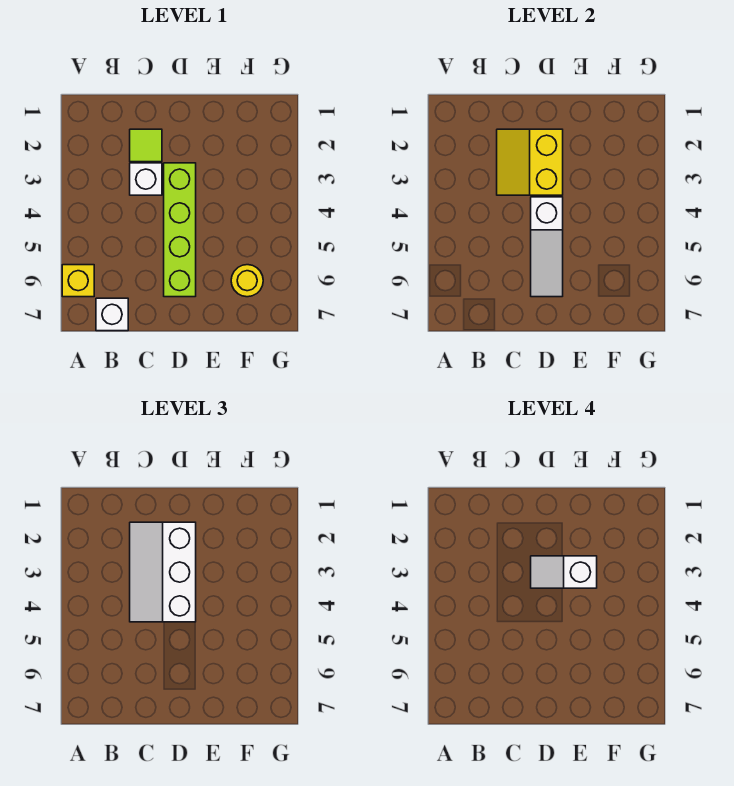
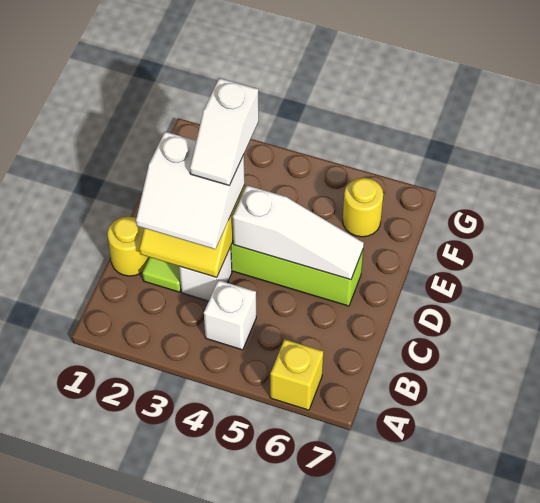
white brick B7 level 1 -> white brick B4 level 1
none -> yellow round brick C1 level 1
white slope C2:D4 level 3 top D -> white slope C2:D3 level 3 top D

